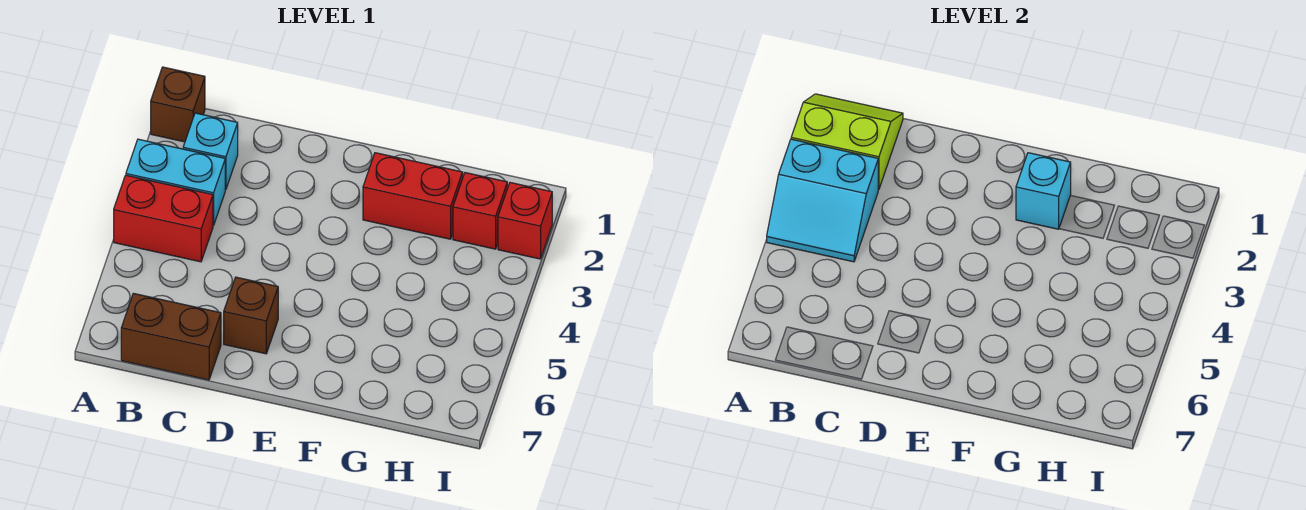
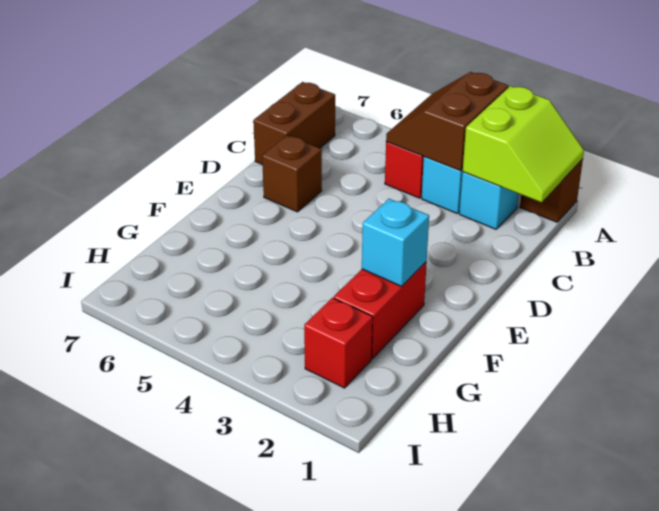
cyan slope A3:B4 level 2 top 3 -> brown slope A3:B4 level 2 top 3
red brick I2 level 1 -> none

